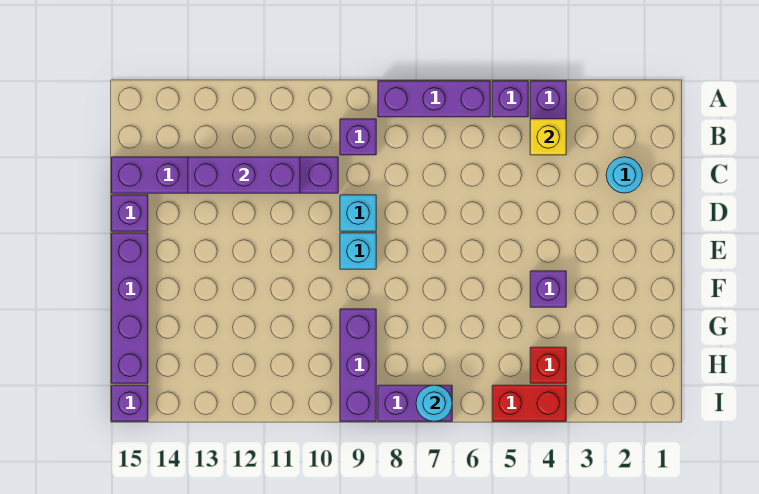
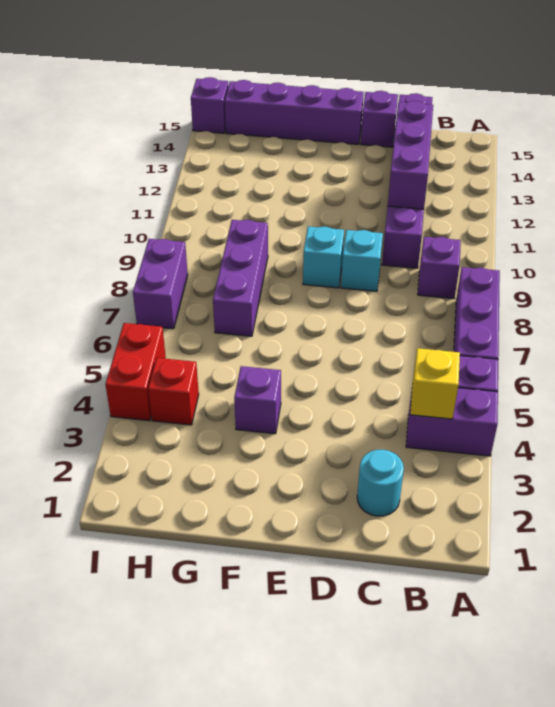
purple brick G9:I9 level 1 -> purple brick G7:G9 level 1
cyan round brick I7 level 2 -> none

